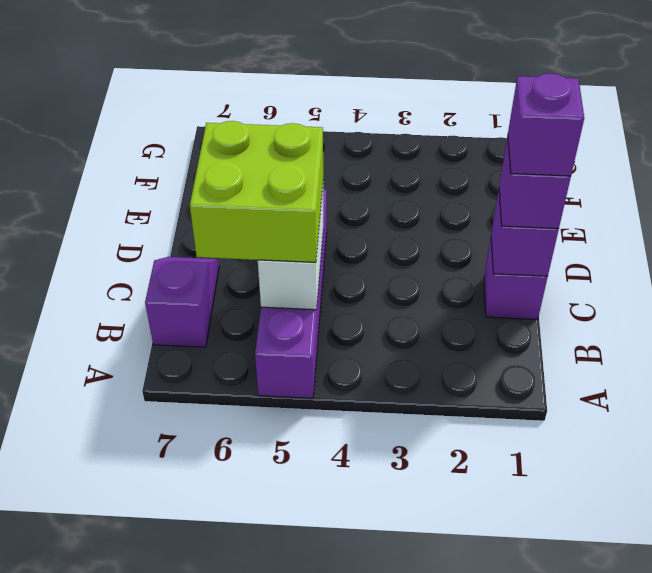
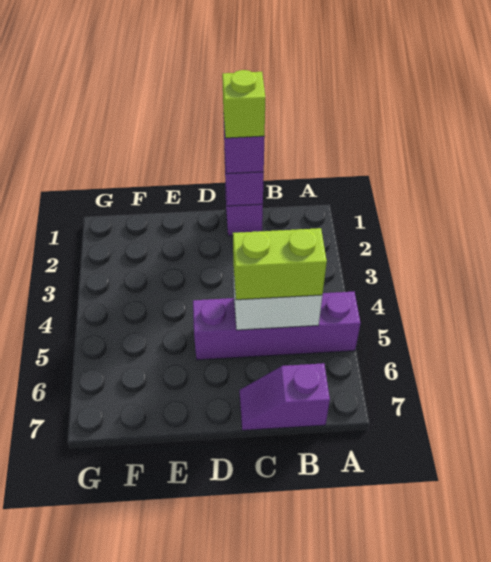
lime brick B5:C6 level 3 -> lime brick B5:C5 level 3
purple brick C1 level 4 -> lime brick C1 level 4

